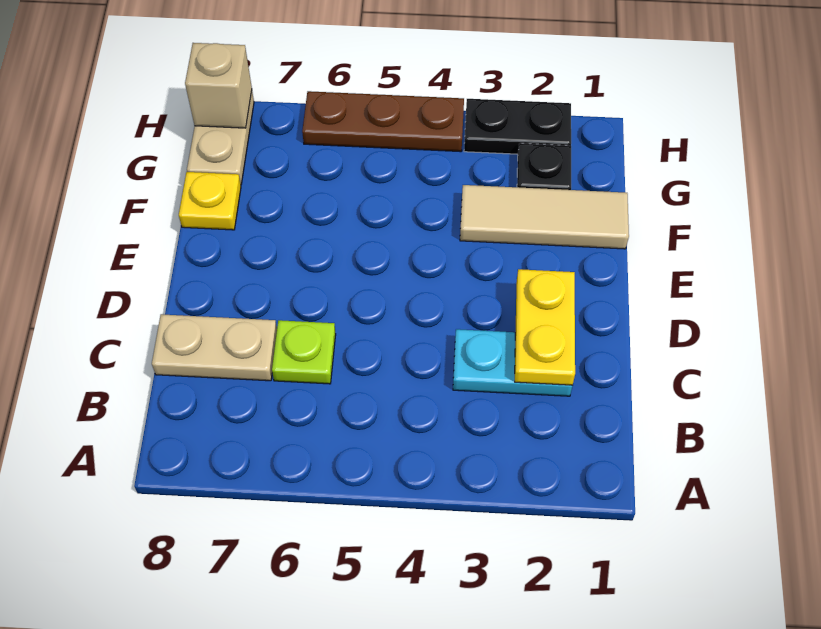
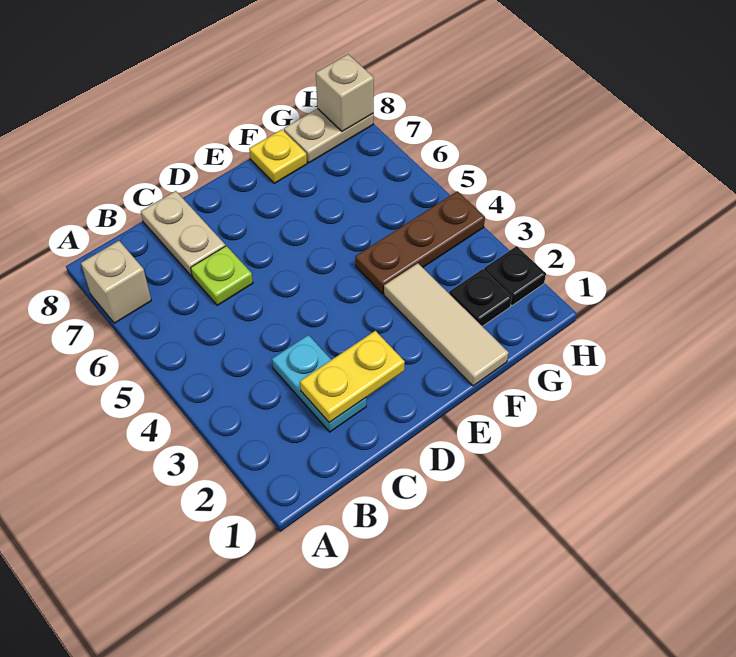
none -> tan brick A7 level 1
black plate H2:H3 level 1 -> black plate H2 level 1
brown plate H4:H6 level 1 -> brown plate F4:H4 level 1

